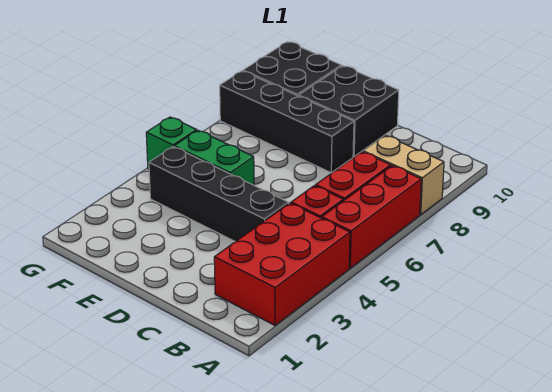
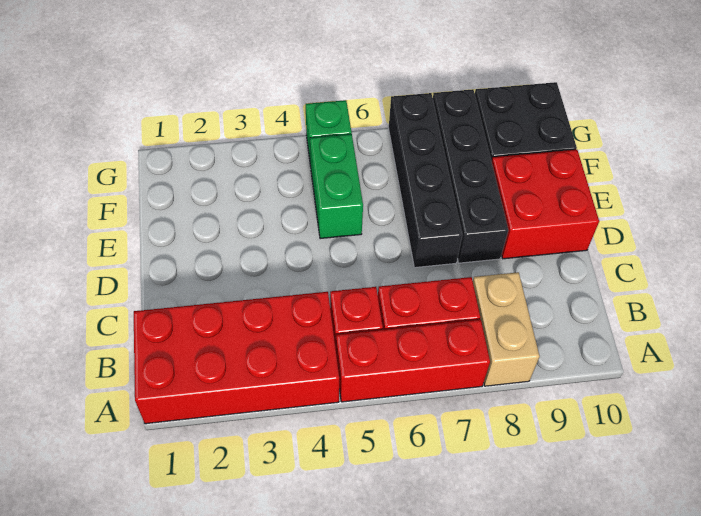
red brick A2:B4 level 1 -> red brick A1:B4 level 1
black brick C4:F4 level 1 -> black brick D7:G7 level 1
black brick D9:E10 level 1 -> red brick D9:E10 level 1

